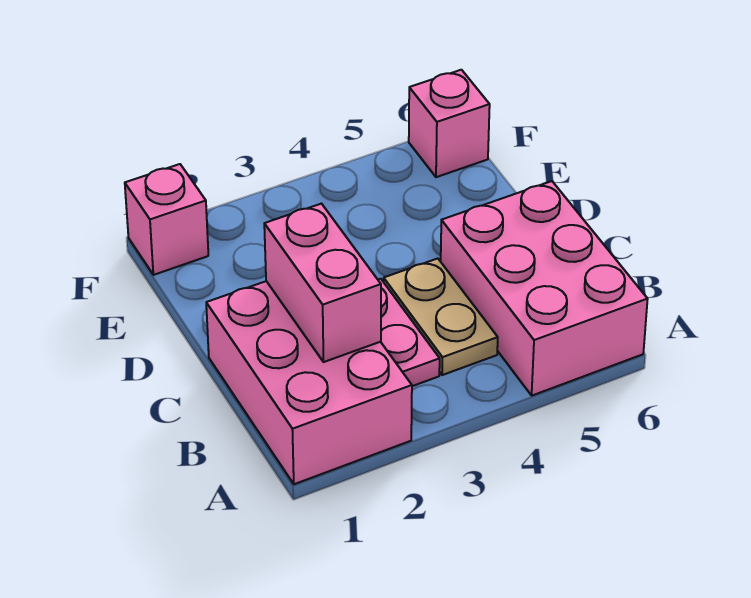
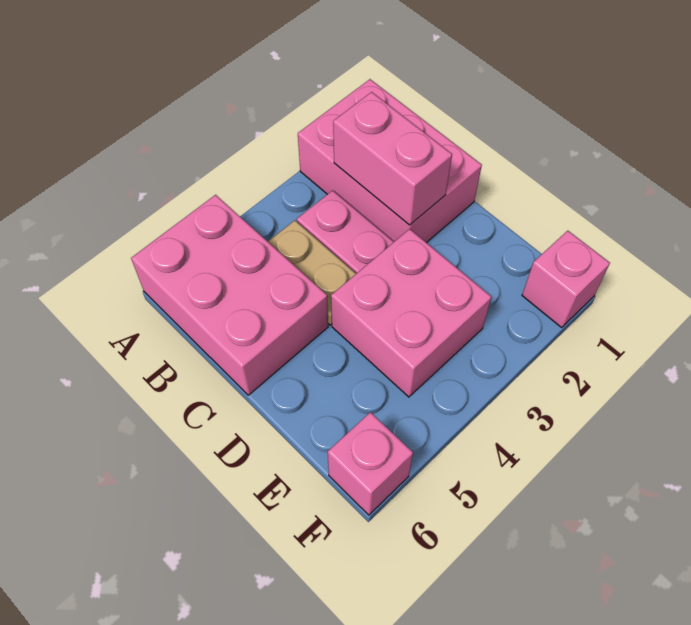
none -> pink brick D3:E4 level 1

